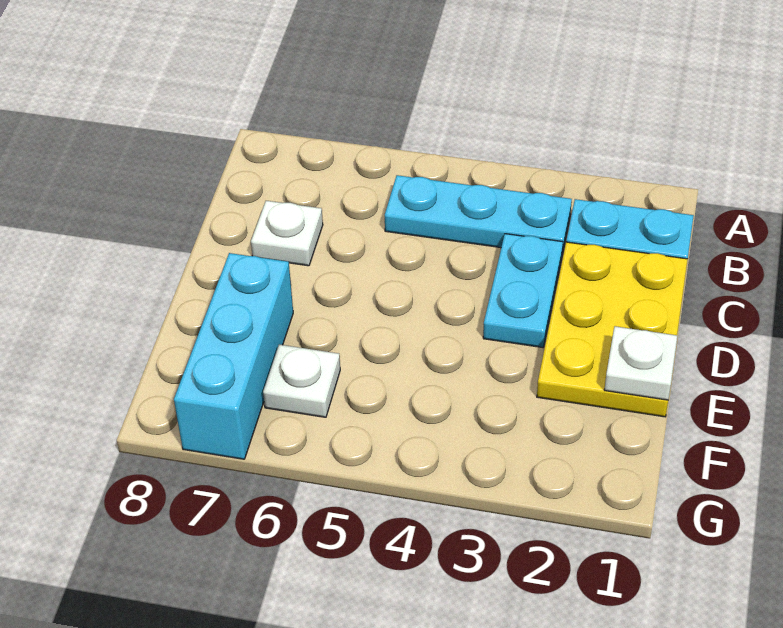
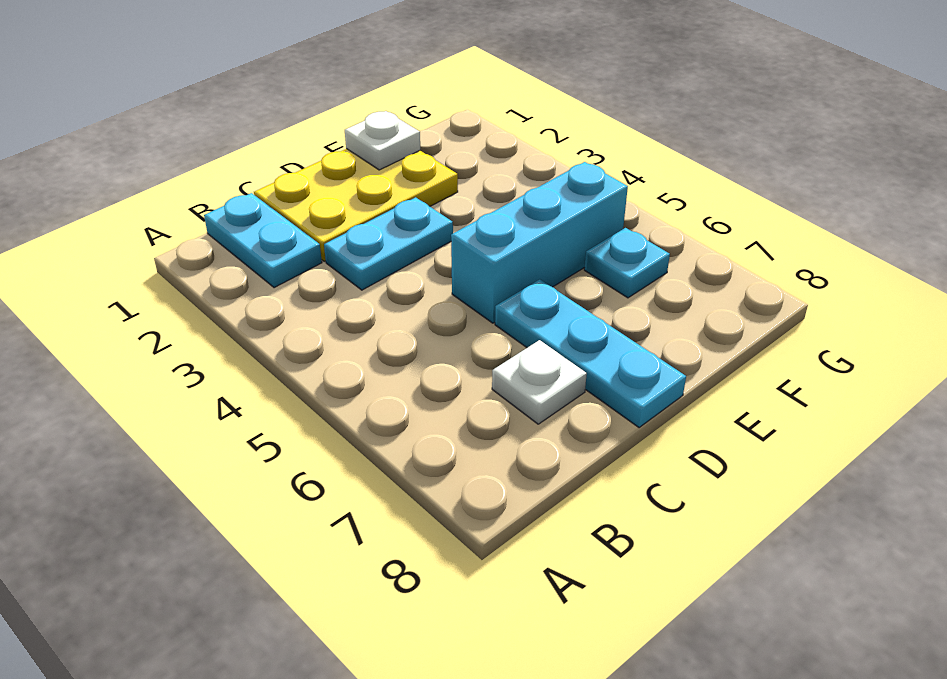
cyan plate B3:B5 level 1 -> cyan plate D6:D8 level 1
cyan brick E7:G7 level 1 -> cyan brick D5:F5 level 1
white plate F6 level 1 -> cyan plate F6 level 1

